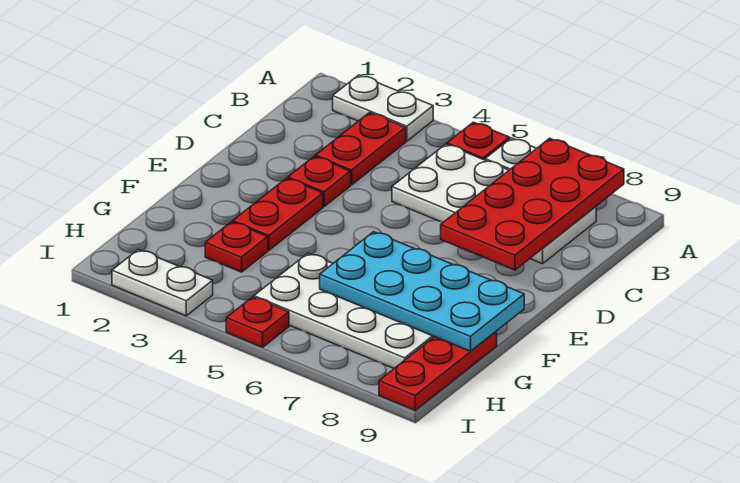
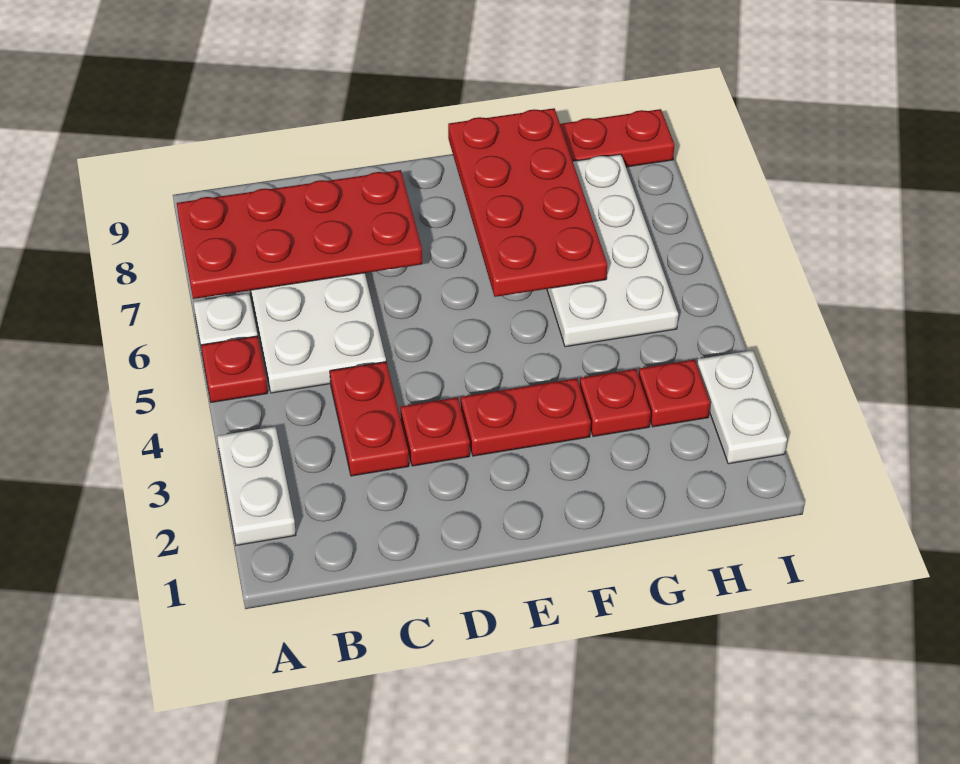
red plate B3:C3 level 1 -> red plate C3:C4 level 1
cyan plate F6:G9 level 2 -> red plate F6:G9 level 2
red plate I5 level 1 -> red plate H3 level 1

